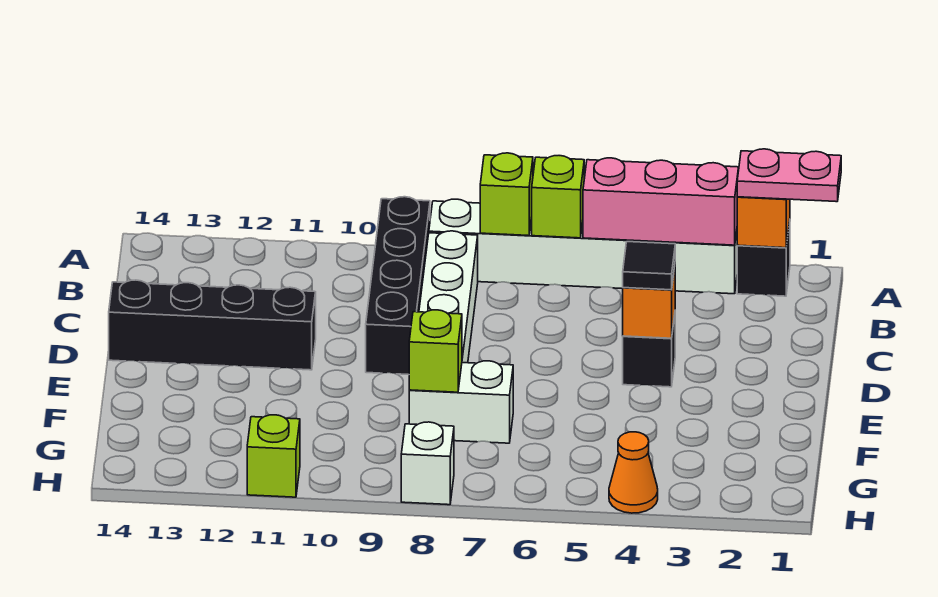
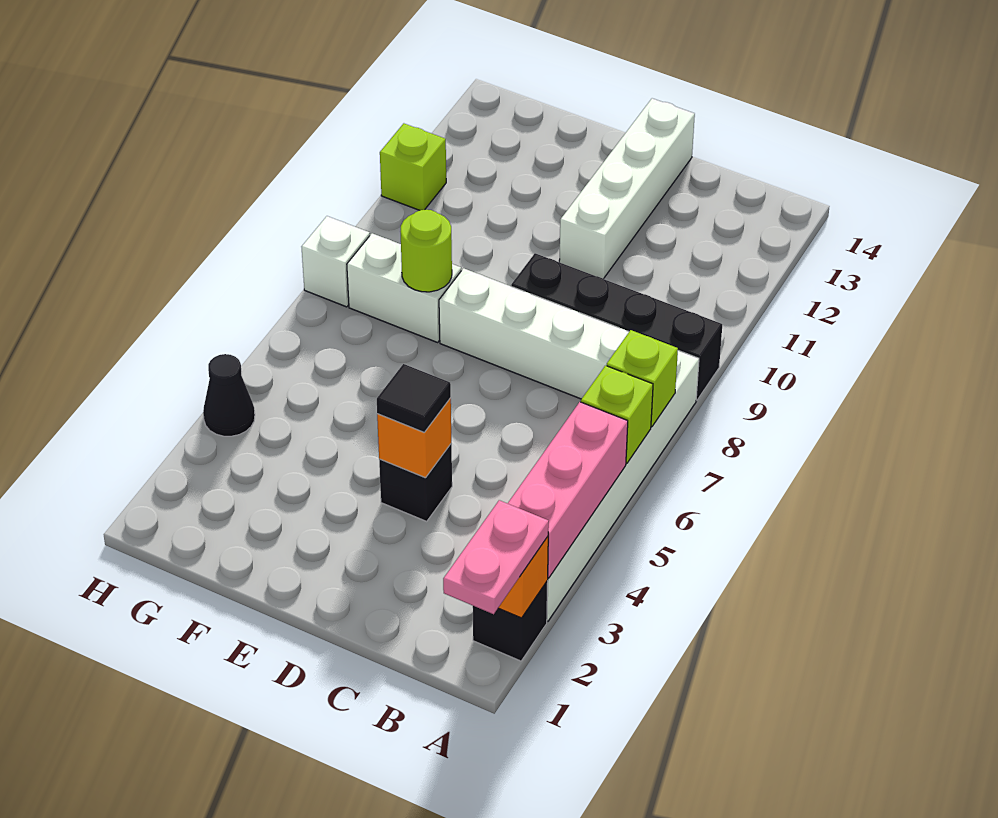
black brick D11:D14 level 1 -> white brick D11:D14 level 1
white brick F7:F8 level 1 -> white brick F8:G8 level 1
lime brick F8 level 2 -> lime round brick F8 level 2
orange cone H4 level 1 -> black cone H4 level 1

